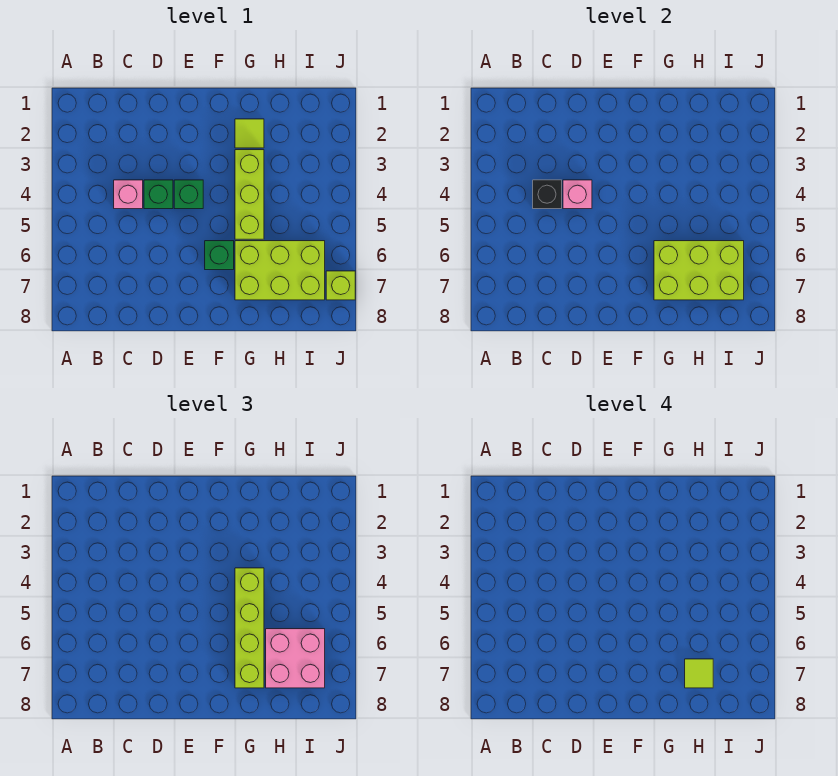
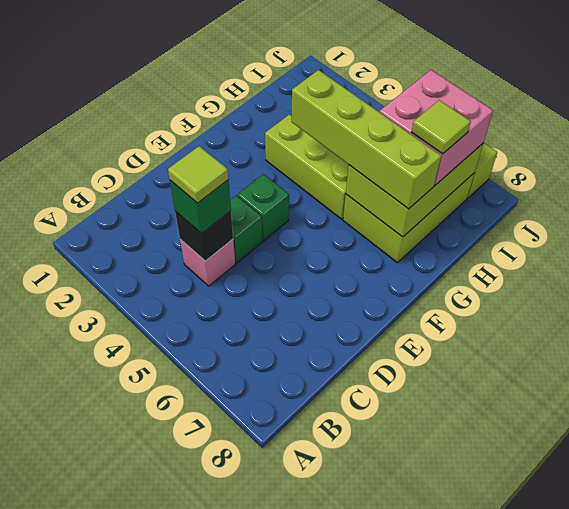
pink brick D4 level 2 -> none
green brick F6 level 1 -> green brick C4 level 3
lime tile G2 level 1 -> lime tile C4 level 4

